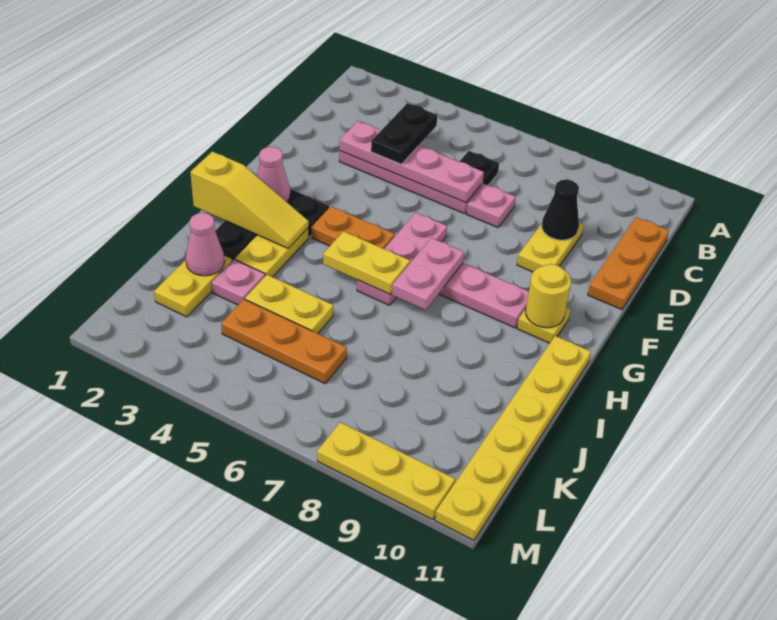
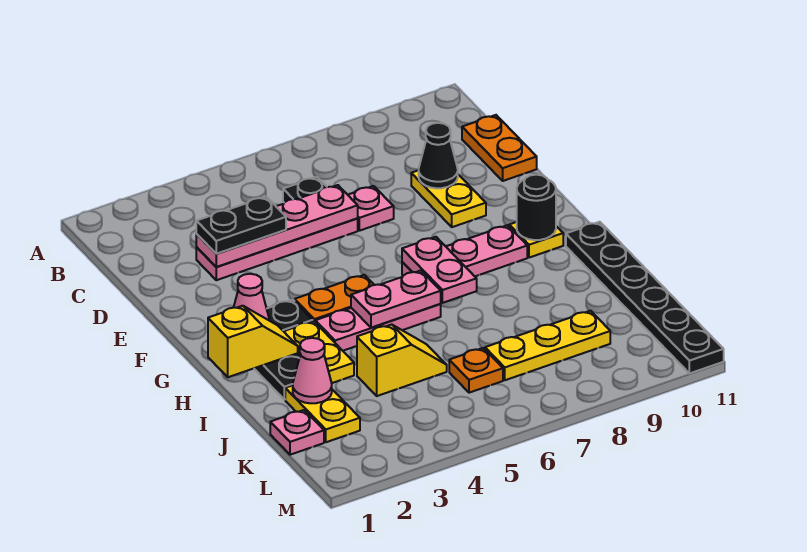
black plate C4:D4 level 3 -> black plate D3:D4 level 3
orange plate C11:E11 level 1 -> orange plate C11:D11 level 1
pink plate F6:H6 level 1 -> pink plate H4:H6 level 1
yellow round brick G10 level 2 -> black round brick G10 level 2
yellow slope H1:H3 level 2 top 1 -> yellow slope H1:H2 level 2 top 1
yellow plate H5:H6 level 2 -> pink plate H5:H6 level 2
yellow plate H11:M11 level 1 -> black plate H11:M11 level 1
pink plate J3 level 1 -> pink plate K1 level 1
yellow plate J4:J5 level 1 -> yellow slope J4:J5 level 1 top 4
orange plate K4:K6 level 1 -> orange plate K6 level 1
yellow plate M8:M10 level 1 -> yellow plate K7:K9 level 1

